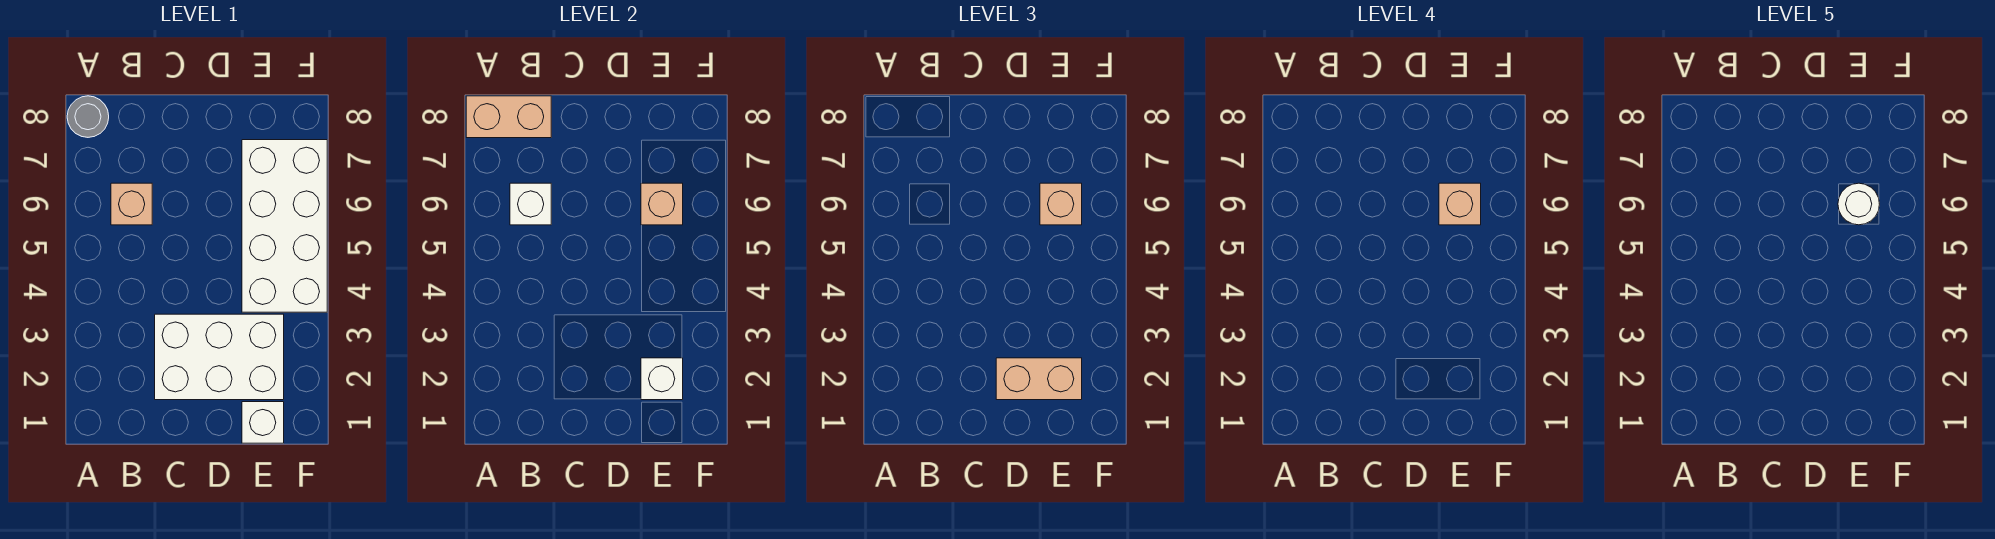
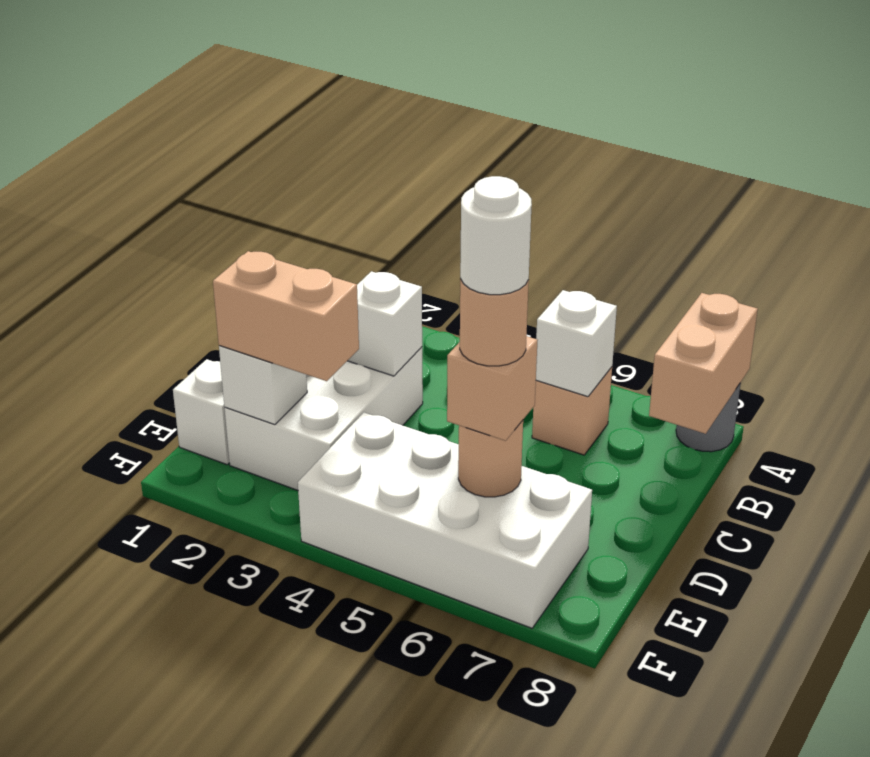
none -> white brick C3 level 2
tan brick D2:E2 level 3 -> tan brick E2:E3 level 3
tan brick E6 level 2 -> tan round brick E6 level 2
tan brick E6 level 4 -> tan round brick E6 level 4

